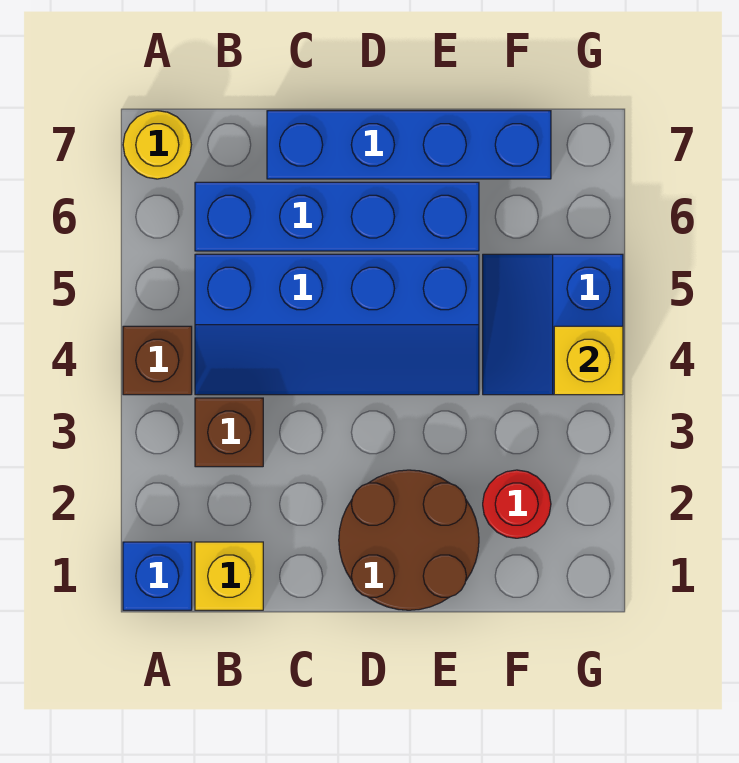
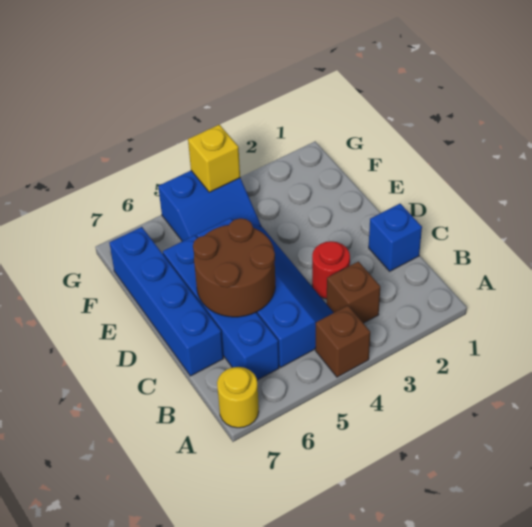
blue brick A1 level 1 -> blue brick C1 level 1
yellow brick B1 level 1 -> none
brown round brick D1:E2 level 1 -> brown round brick C5:D6 level 2
red round brick F2 level 1 -> red round brick C3 level 1

